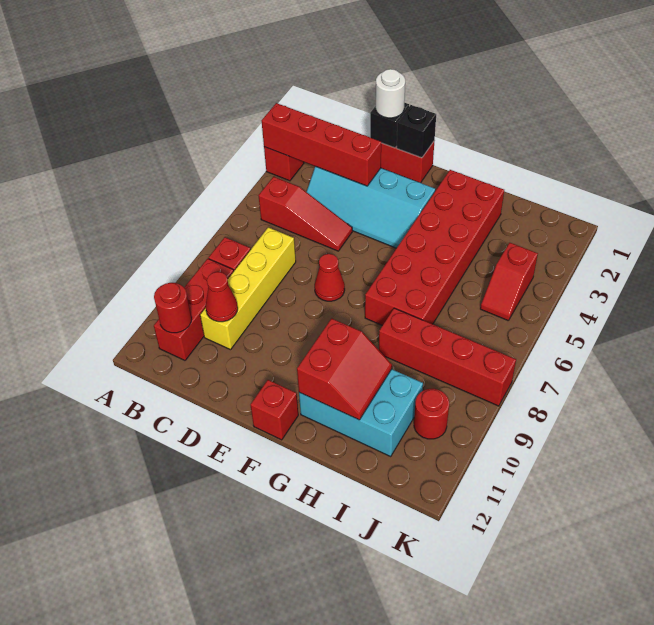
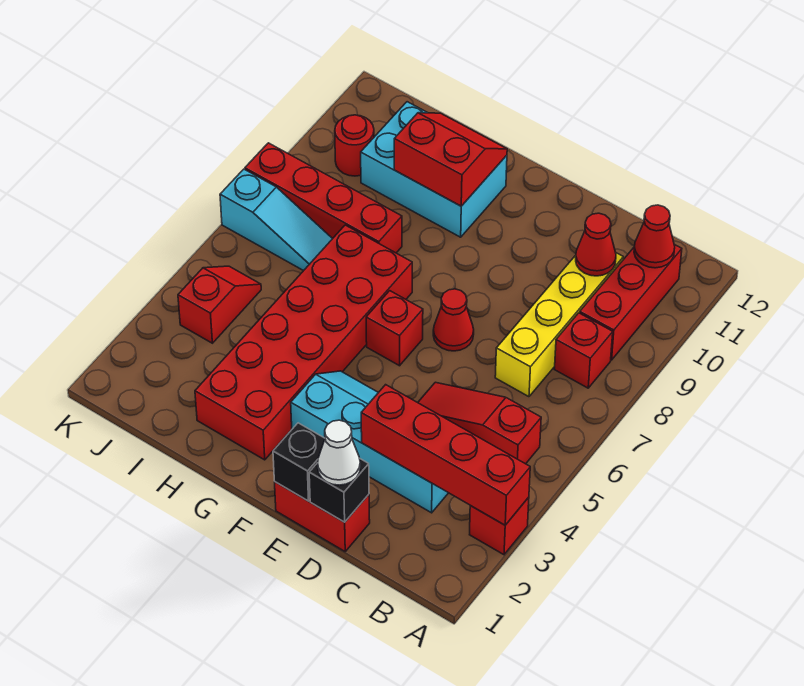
red round brick B11 level 2 -> red cone B11 level 2
white round brick D1 level 3 -> white cone D1 level 3
red brick F12 level 1 -> red brick F6 level 1
red slope G10:H11 level 2 top G -> red slope G10:H11 level 2 top 10
none -> cyan slope I7:K7 level 1 top K

